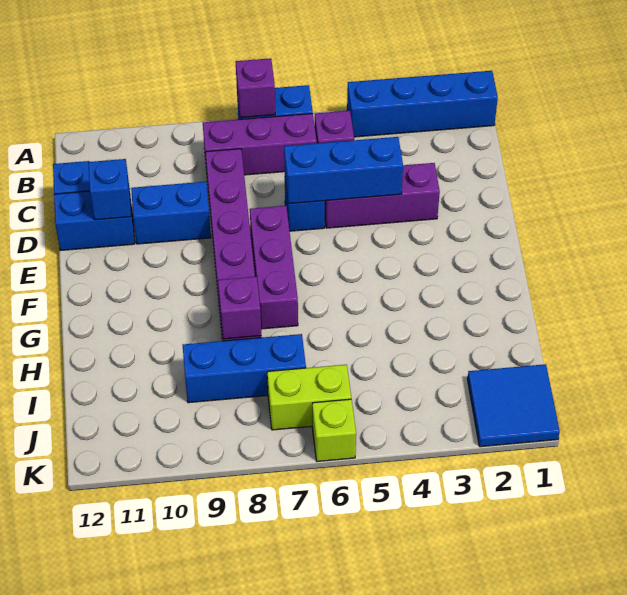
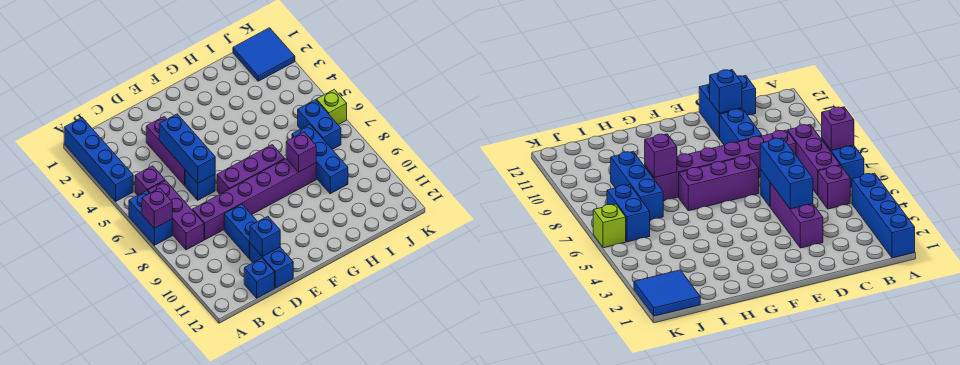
lime brick J6:J7 level 1 -> blue brick J6:J7 level 1

